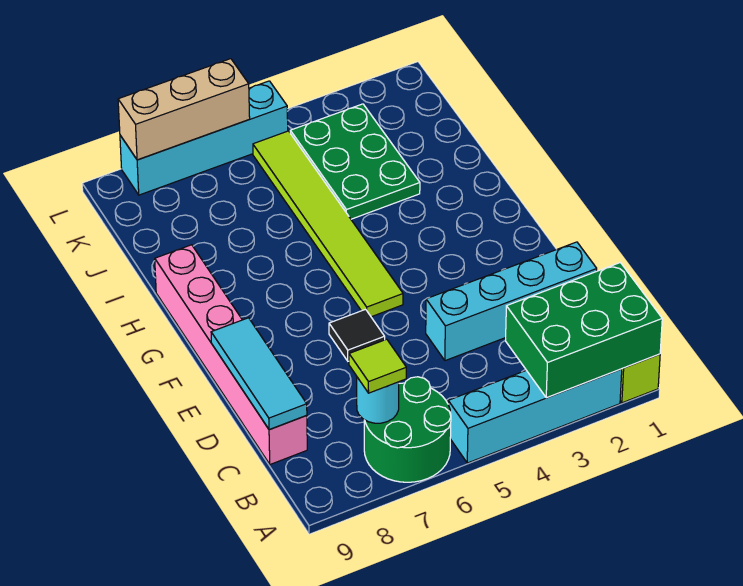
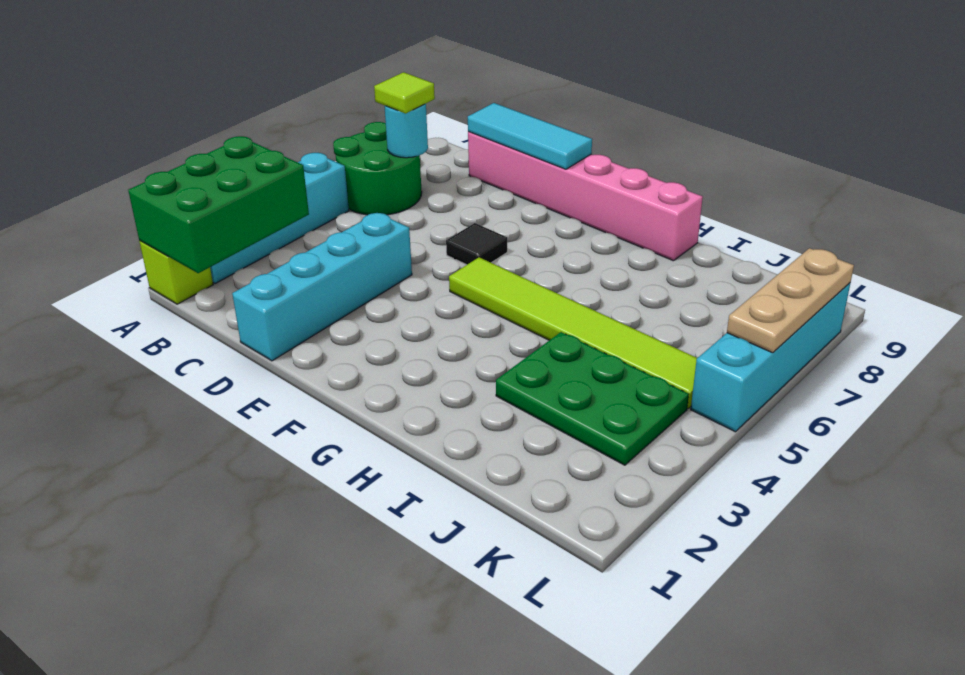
tan brick L6:L8 level 2 -> tan plate L6:L8 level 2

